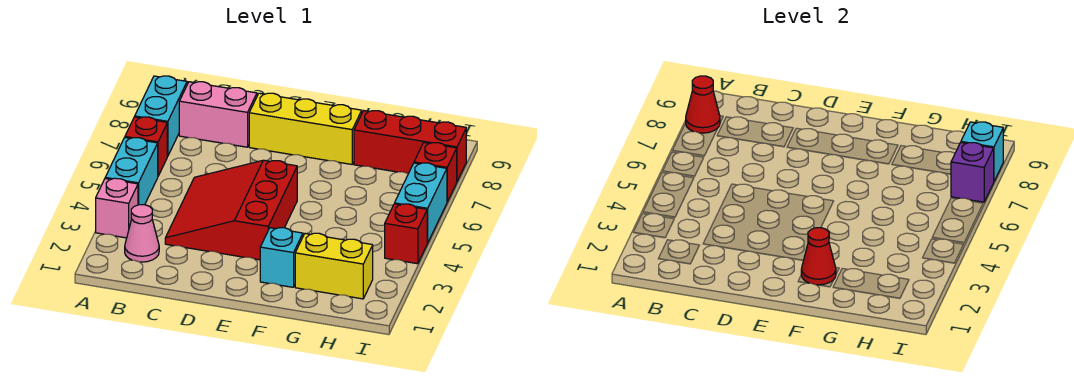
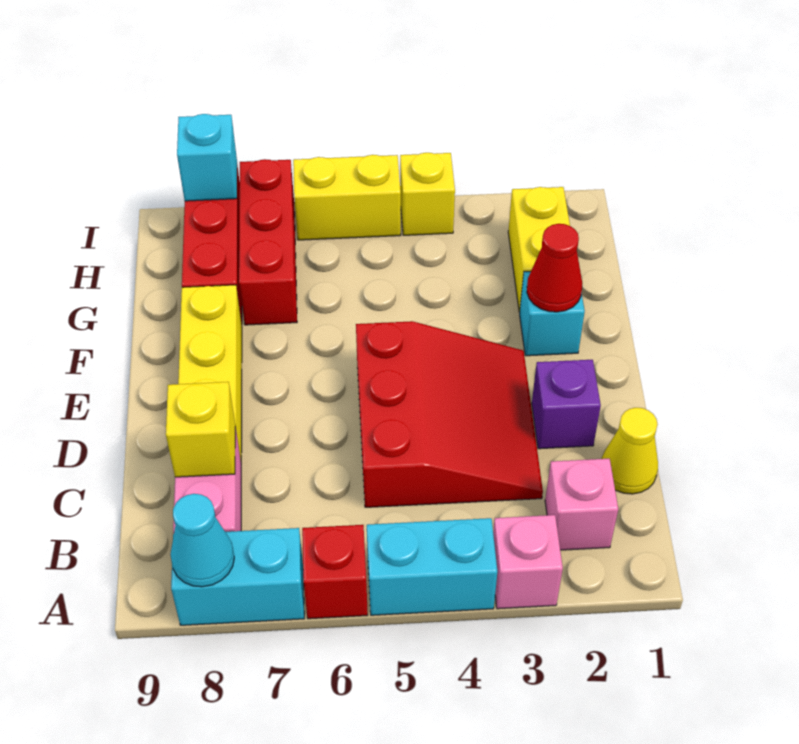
red cone A8 level 2 -> cyan cone A8 level 2
pink cone B2 level 1 -> pink brick B2 level 1
none -> yellow cone C1 level 1
red slope C3:E5 level 1 top E -> red slope C3:E5 level 1 top 5
none -> yellow brick C8 level 2
red brick I4 level 1 -> yellow brick I4 level 1
cyan brick I5:I6 level 1 -> yellow brick I5:I6 level 1
red brick I7 level 1 -> red brick G7:I7 level 1
purple brick I7 level 2 -> purple brick D2 level 1

